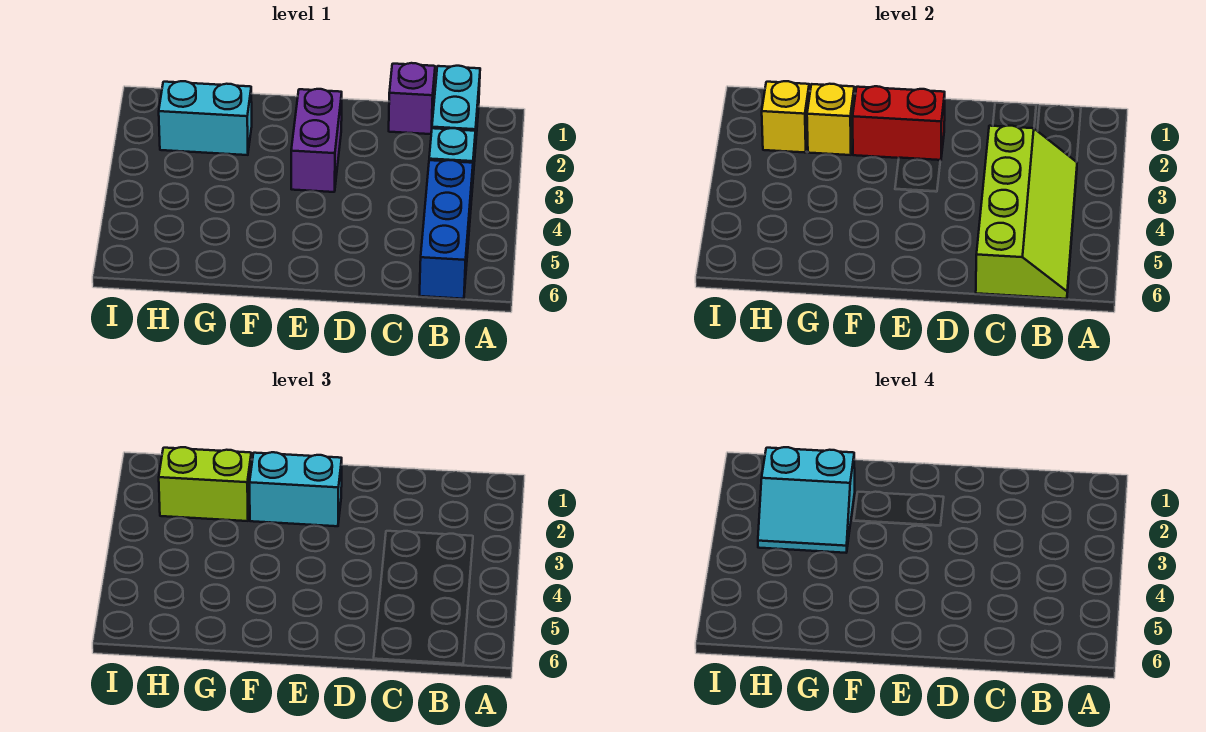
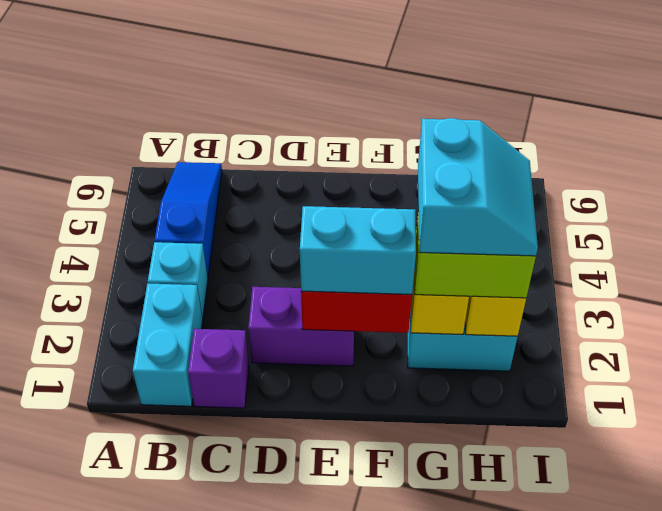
lime slope B3:C6 level 2 top C -> none
blue brick B4:B6 level 1 -> blue slope B4:B6 level 1 top 4
purple brick E2:E3 level 1 -> purple brick D2:E2 level 1
cyan slope G2:H3 level 4 top 2 -> cyan slope G2:H3 level 4 top G

